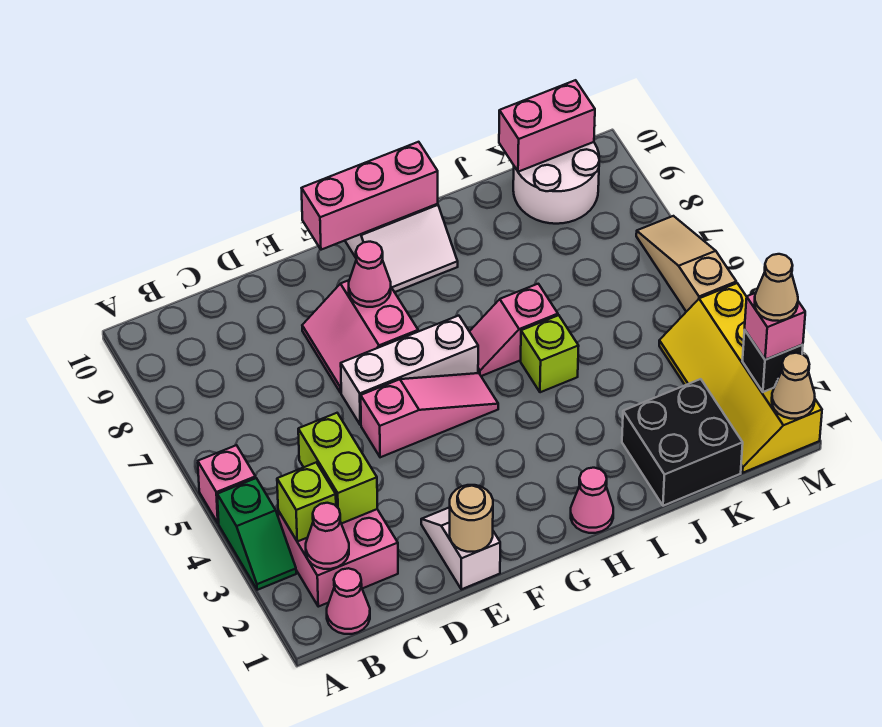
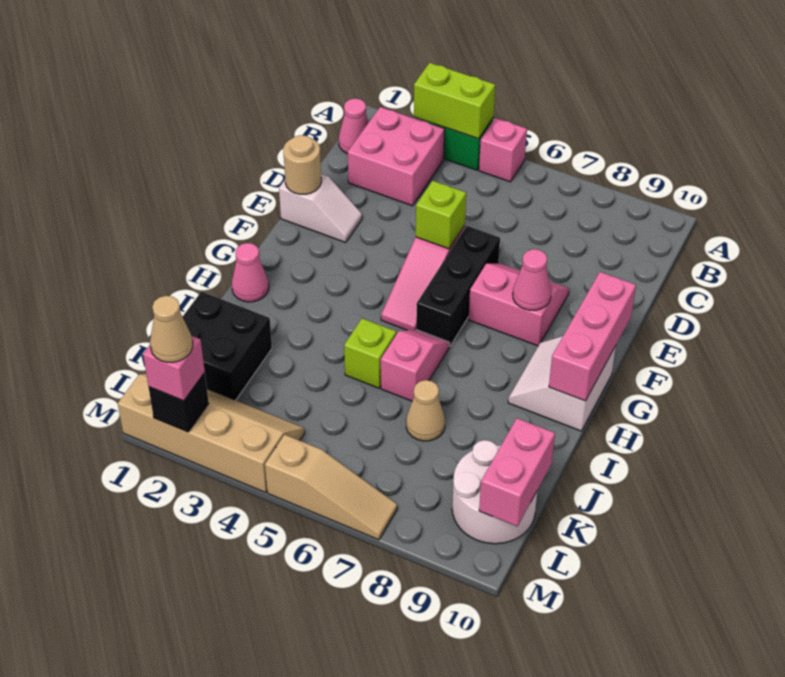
pink cone B2 level 2 -> none
lime brick B3 level 2 -> lime brick E5 level 2
lime brick C3:C4 level 2 -> lime brick A3:A4 level 2
white brick E6:G6 level 1 -> black brick E6:G6 level 1
yellow slope L1:M4 level 1 top M -> tan slope L1:M4 level 1 top M
tan cone M1 level 2 -> tan cone J7 level 1

